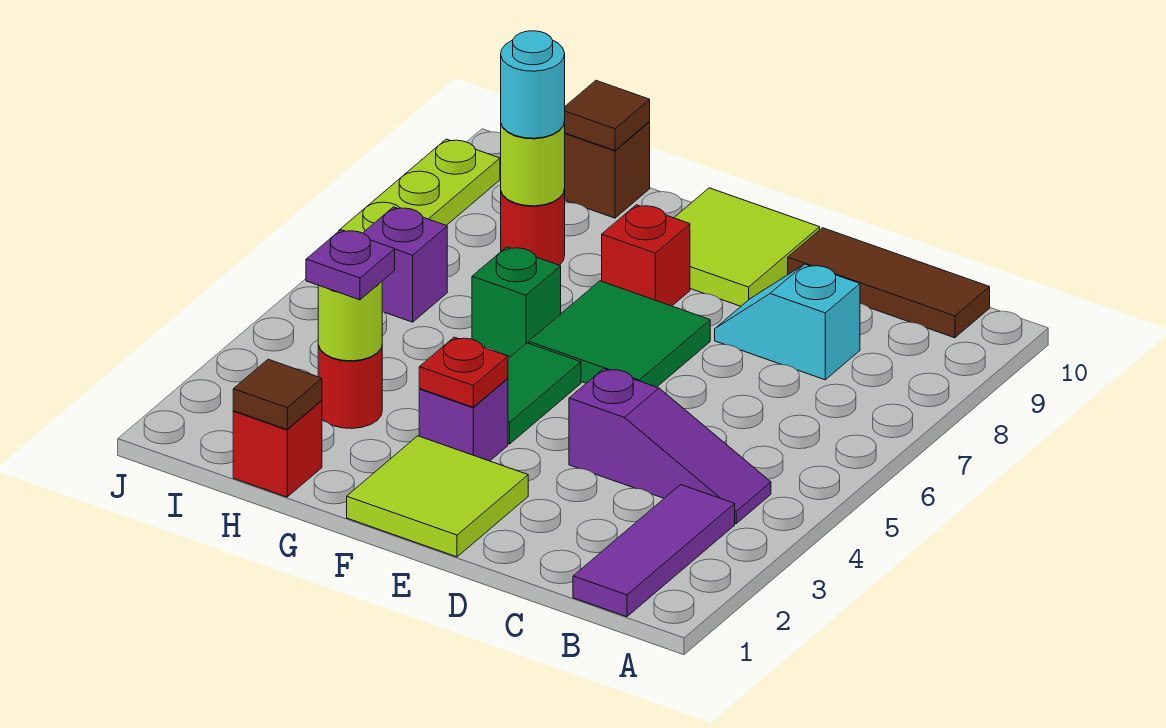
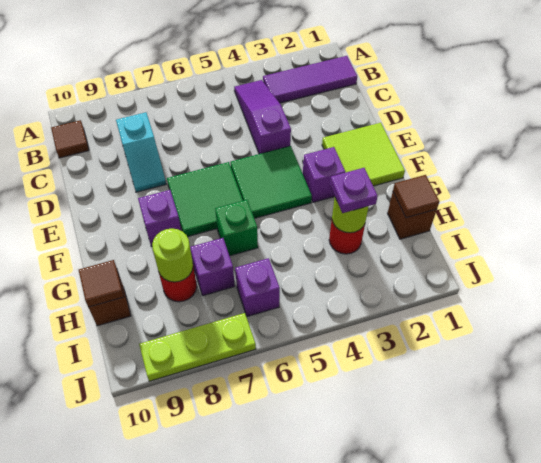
brown tile B10:D10 level 1 -> brown tile B10 level 1
lime tile E9:F10 level 1 -> none
red plate F3 level 2 -> none
green tile F4:F5 level 1 -> green tile E4:F5 level 1
red brick F8 level 1 -> purple brick F8 level 1
red brick H1 level 1 -> brown brick H1 level 1
none -> purple brick H7 level 1
cyan round brick H8 level 3 -> none

